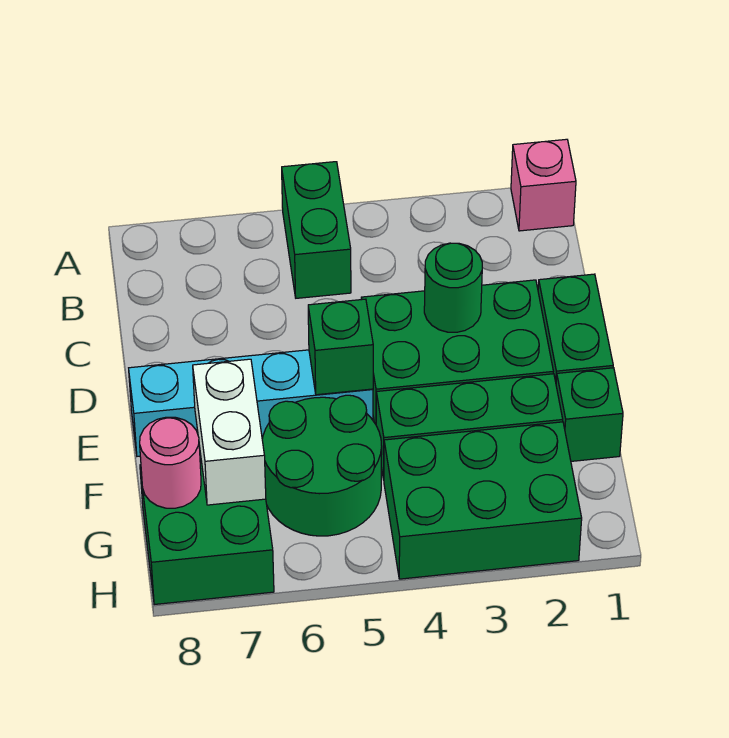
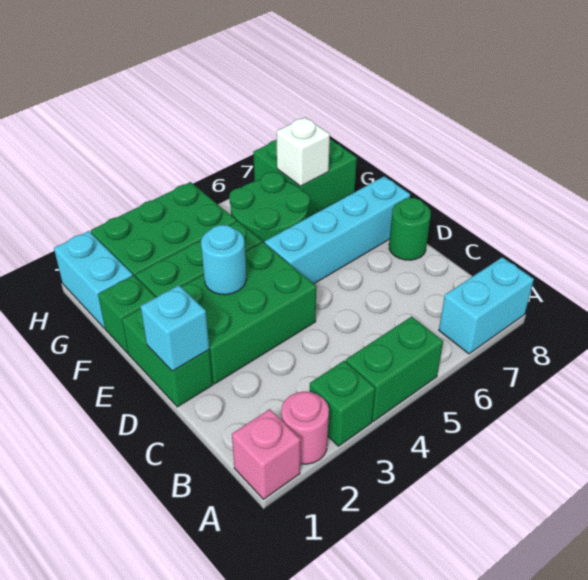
green brick A5:B5 level 1 -> green brick A4:A5 level 1
none -> cyan brick A7:A8 level 1
none -> cyan brick D1 level 2
green round brick D3 level 2 -> green round brick D8 level 1
none -> cyan round brick E3 level 2
green brick E5 level 2 -> green brick A3 level 1
white brick F7:G7 level 2 -> white brick G7 level 2
none -> cyan brick G1:H1 level 1
pink round brick G8 level 2 -> pink round brick A2 level 1

